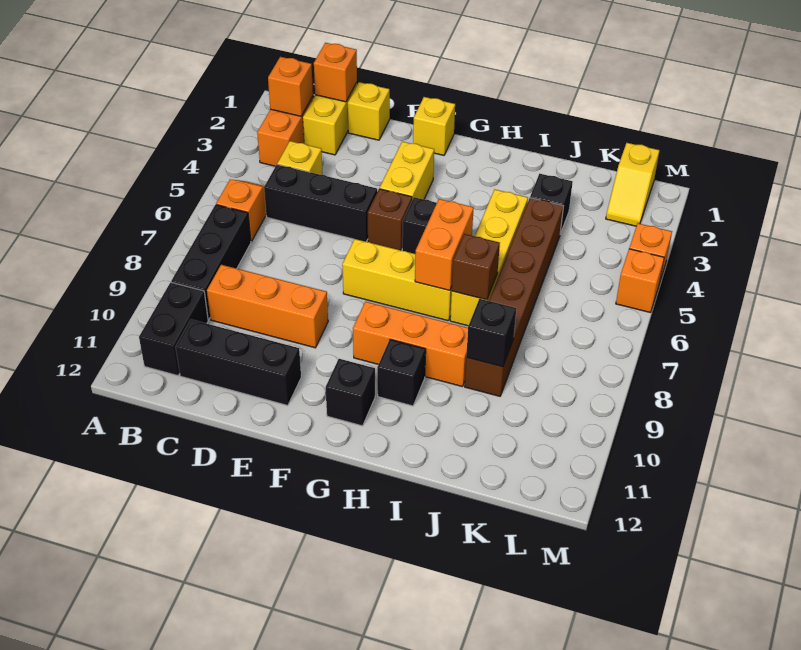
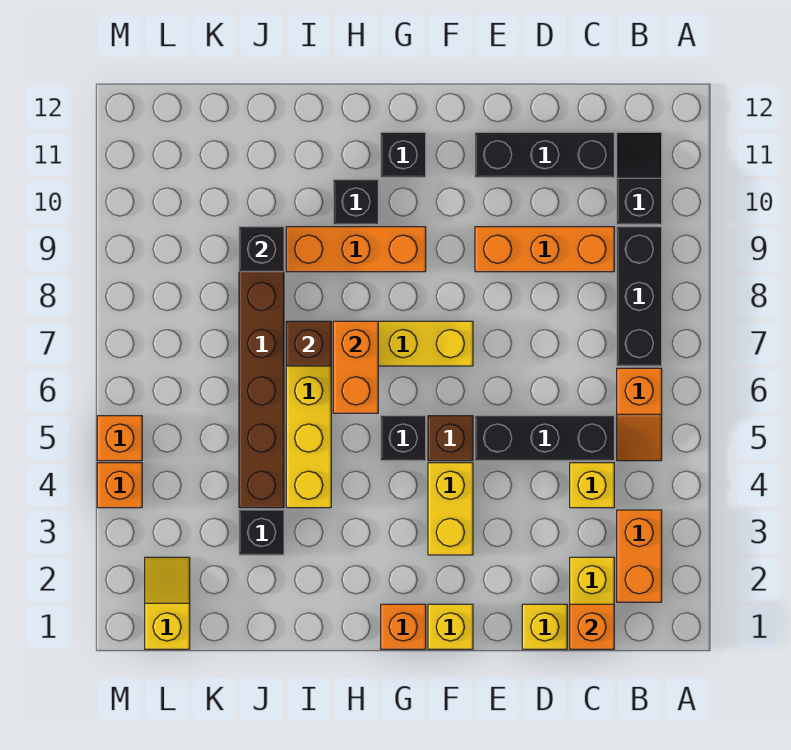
orange brick B2 level 2 -> orange brick G1 level 1
black brick B10:B11 level 1 -> black slope B10:B11 level 1 top 10

